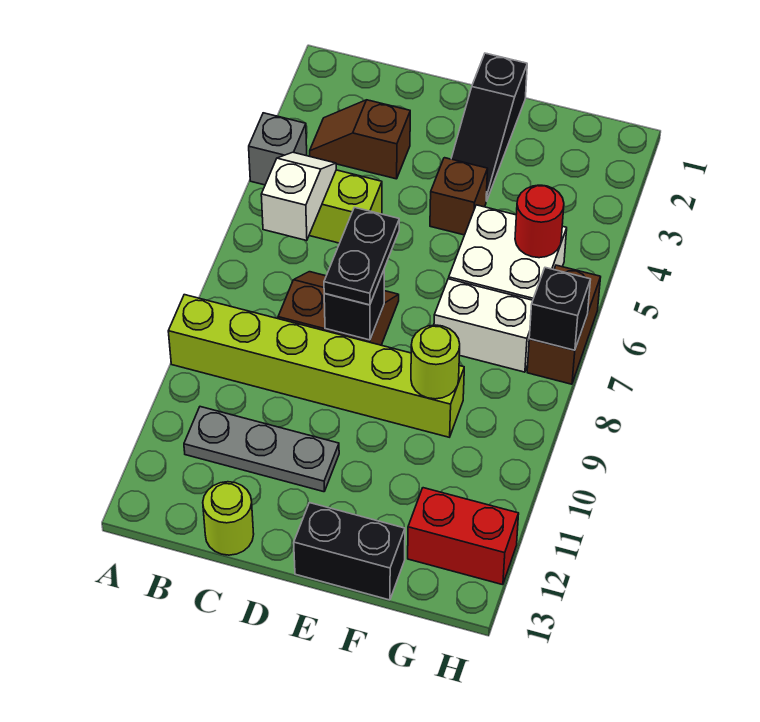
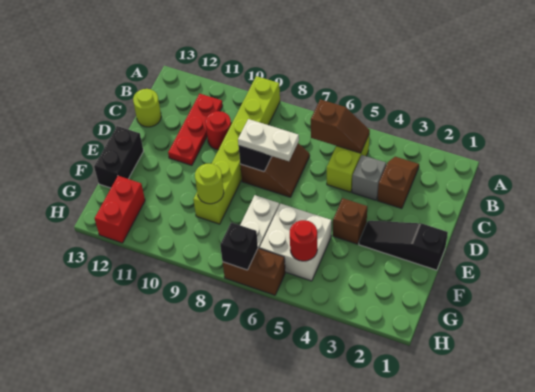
grey brick A4 level 1 -> grey brick C4 level 1
white slope B5:B6 level 2 top 6 -> brown slope B5:B6 level 2 top 6
grey plate B11:D11 level 1 -> red plate B11:D11 level 1
none -> red round brick C10 level 1
black plate D7:D8 level 3 -> white plate D7:D8 level 3

